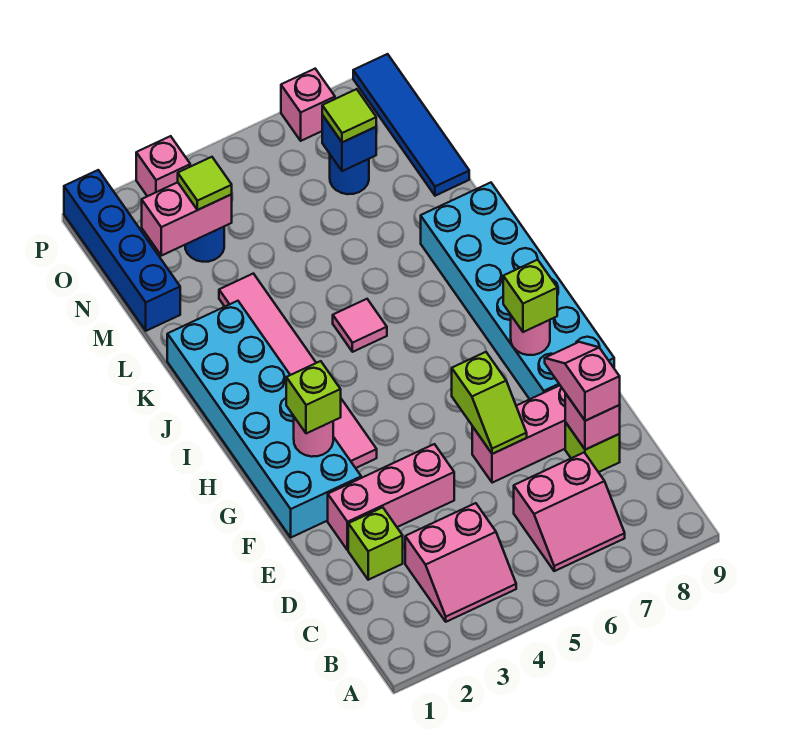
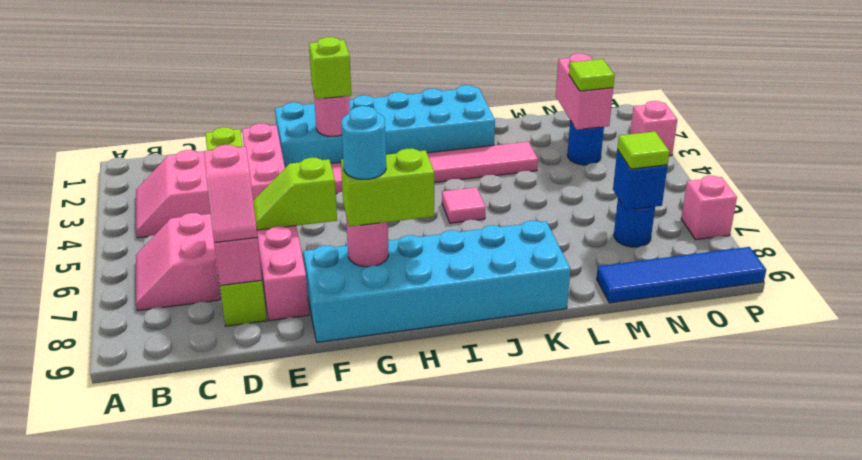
pink slope D8:E8 level 3 top D -> pink slope D7:D8 level 3 top 7
lime brick G8 level 3 -> lime brick G8:H8 level 3
none -> cyan round brick G8 level 4
blue brick M1:P1 level 1 -> none

